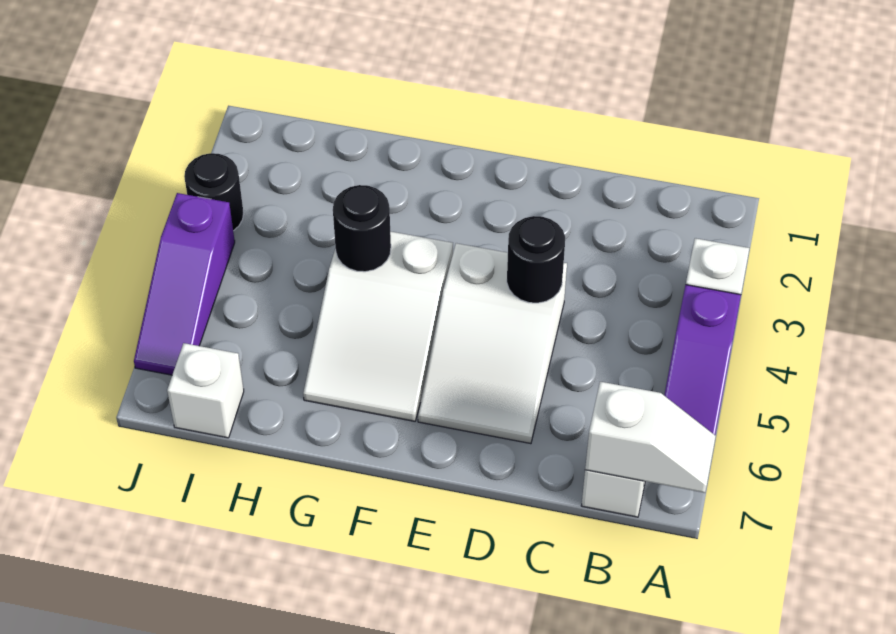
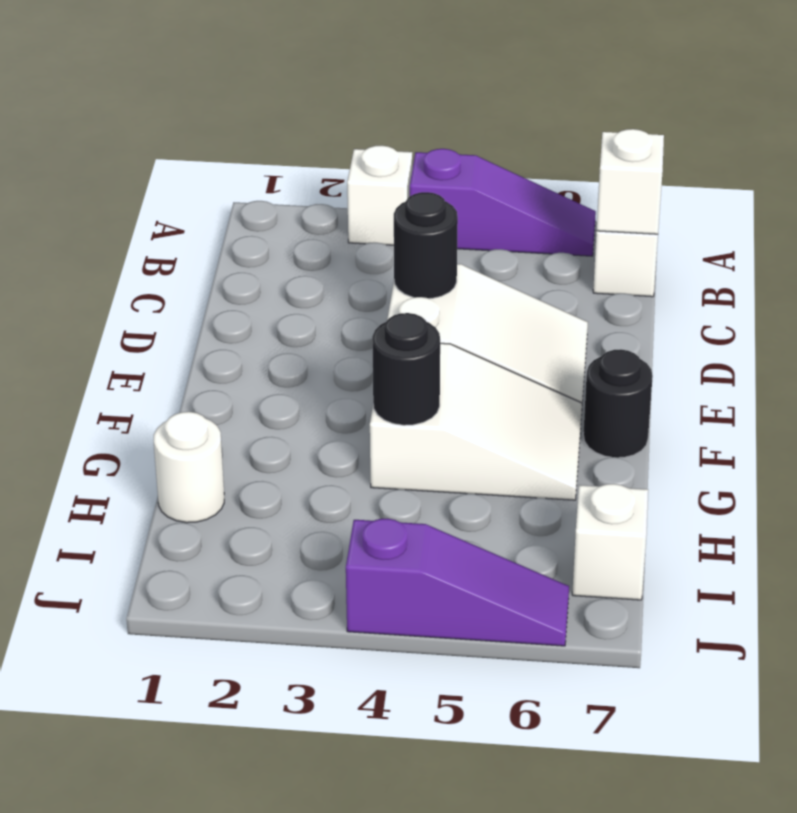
none -> white round brick H1 level 1
black round brick J3 level 1 -> black round brick F7 level 1

